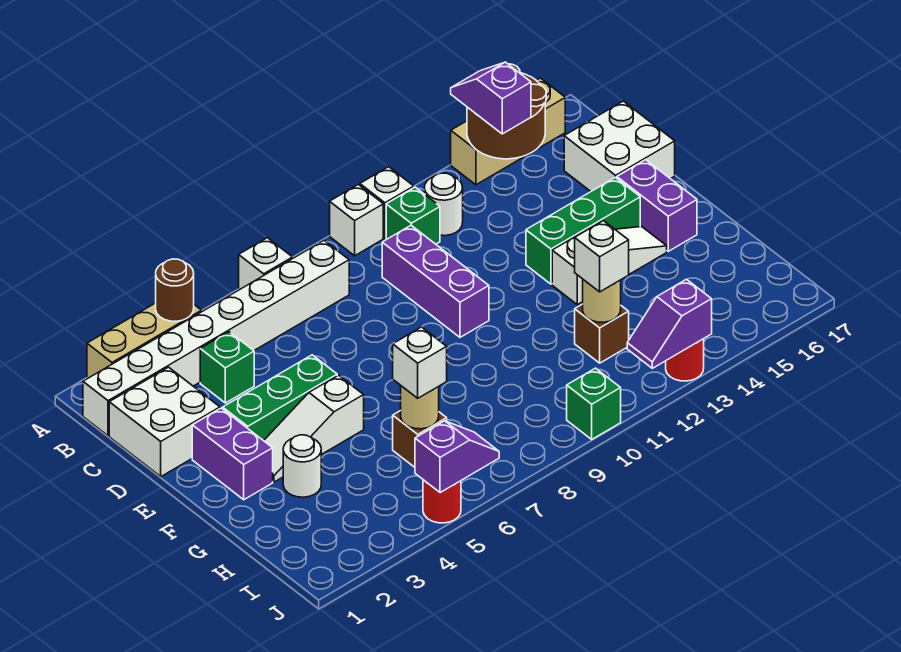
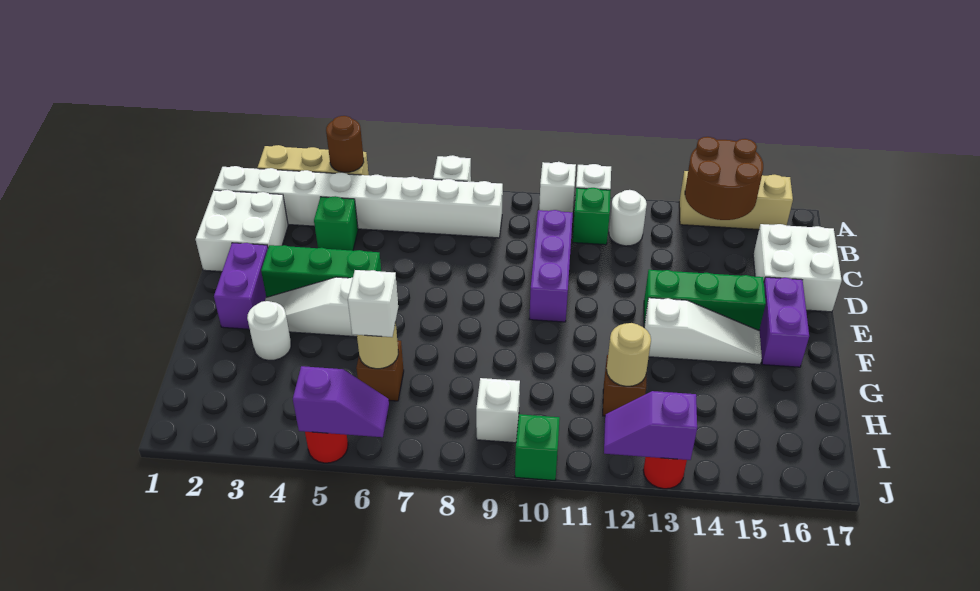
purple slope A14:B14 level 3 top B -> none
white brick H12 level 3 -> white brick I9 level 1

